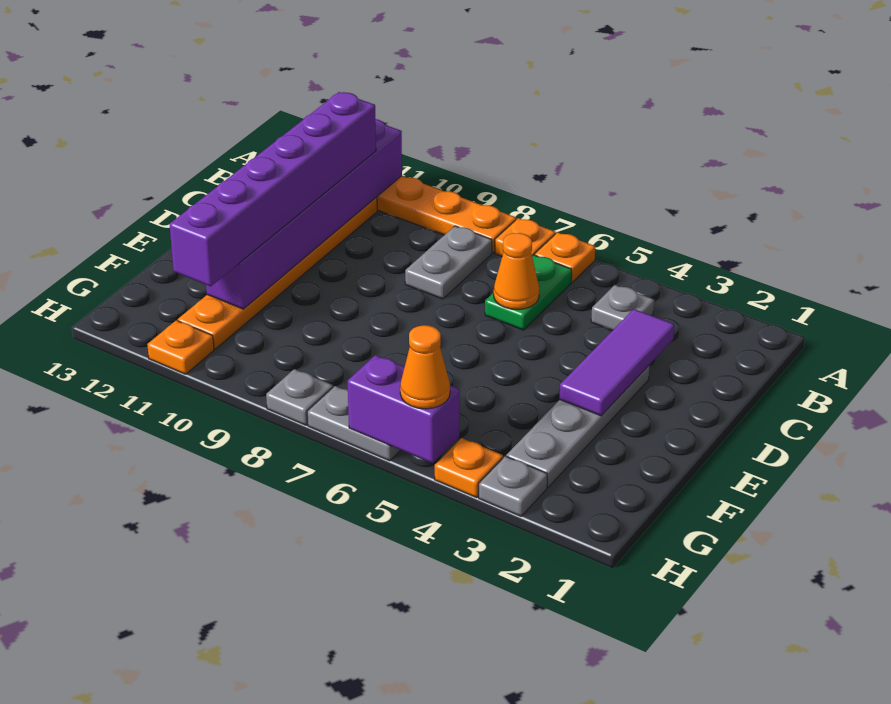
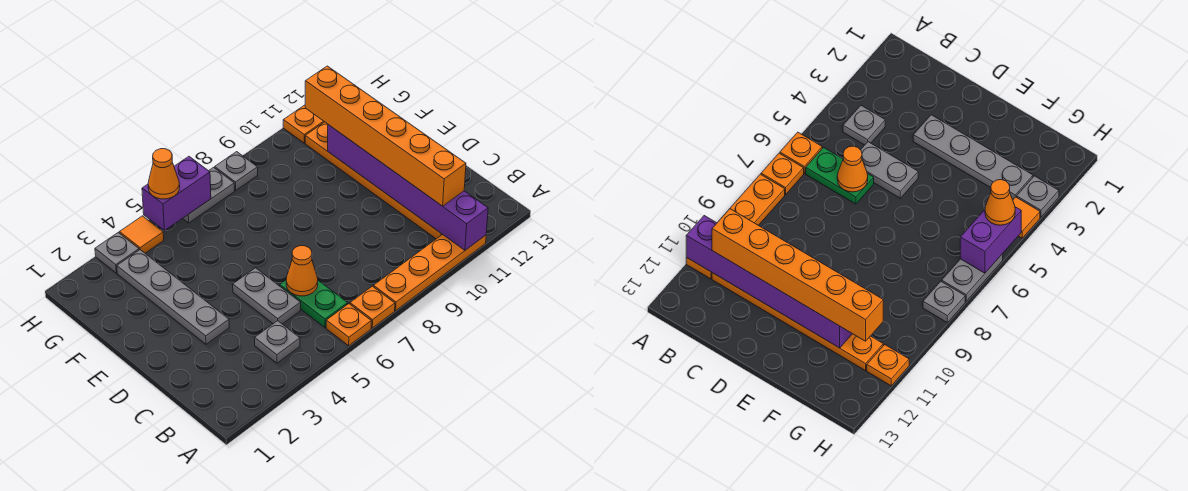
grey plate B8:C8 level 1 -> grey plate C5:D5 level 1
purple brick B11:G11 level 3 -> orange brick B11:G11 level 3
purple tile C3:E3 level 2 -> none
orange plate H4 level 1 -> orange tile H4 level 1

